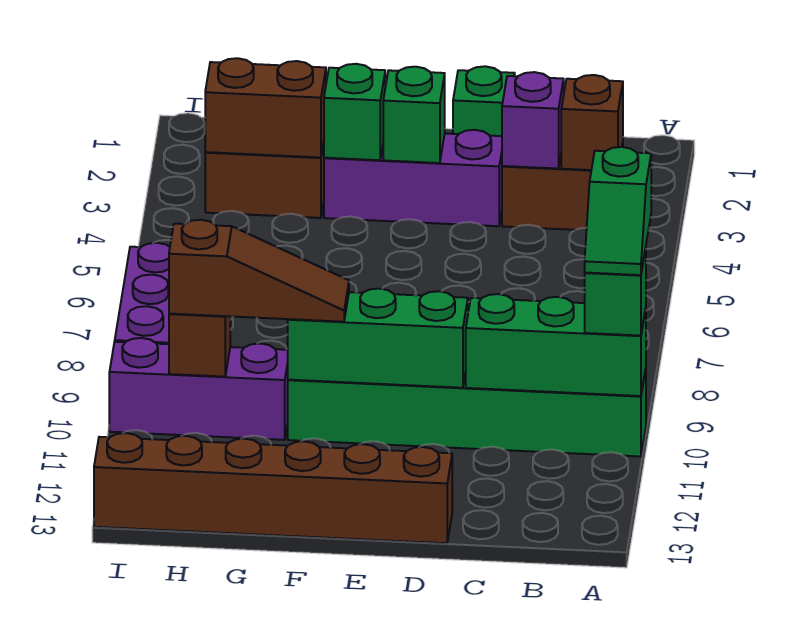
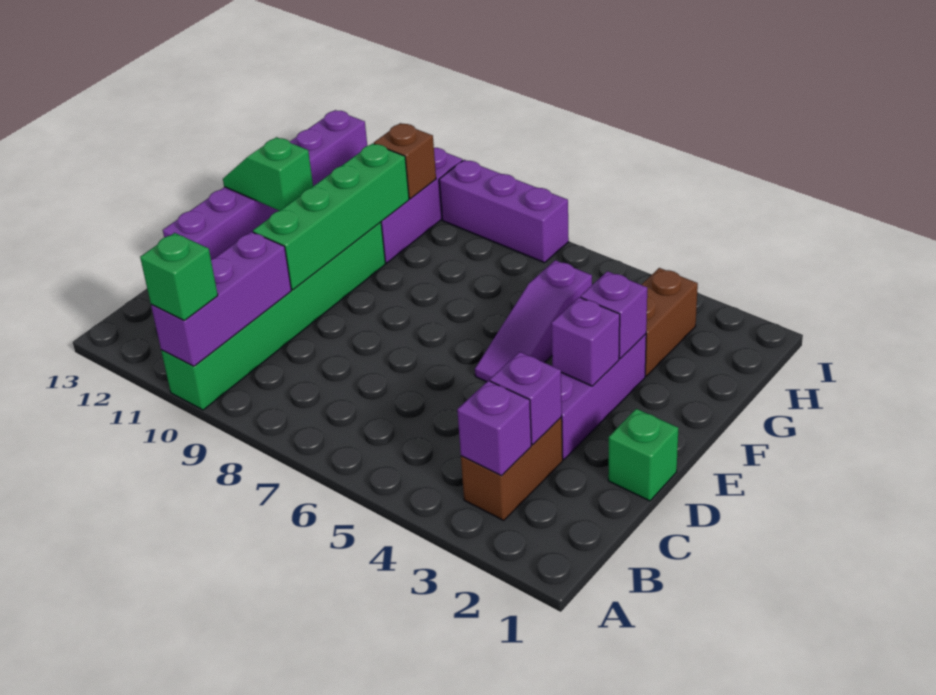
green slope A9:A10 level 4 top 9 -> green slope F12:F13 level 2 top 12
green brick A10:C10 level 2 -> purple brick A10:C10 level 2
brown brick B3 level 2 -> purple brick B3 level 2
green brick D10:F10 level 2 -> green brick D10:G10 level 2
brown brick D13:I13 level 1 -> purple brick D13:I13 level 1
green brick E3 level 2 -> purple brick E3 level 2
none -> purple slope E5:G5 level 1 top G
green brick F3 level 2 -> purple brick F3 level 2
brown slope F10:H10 level 3 top H -> none
brown brick G3:H3 level 2 -> none

